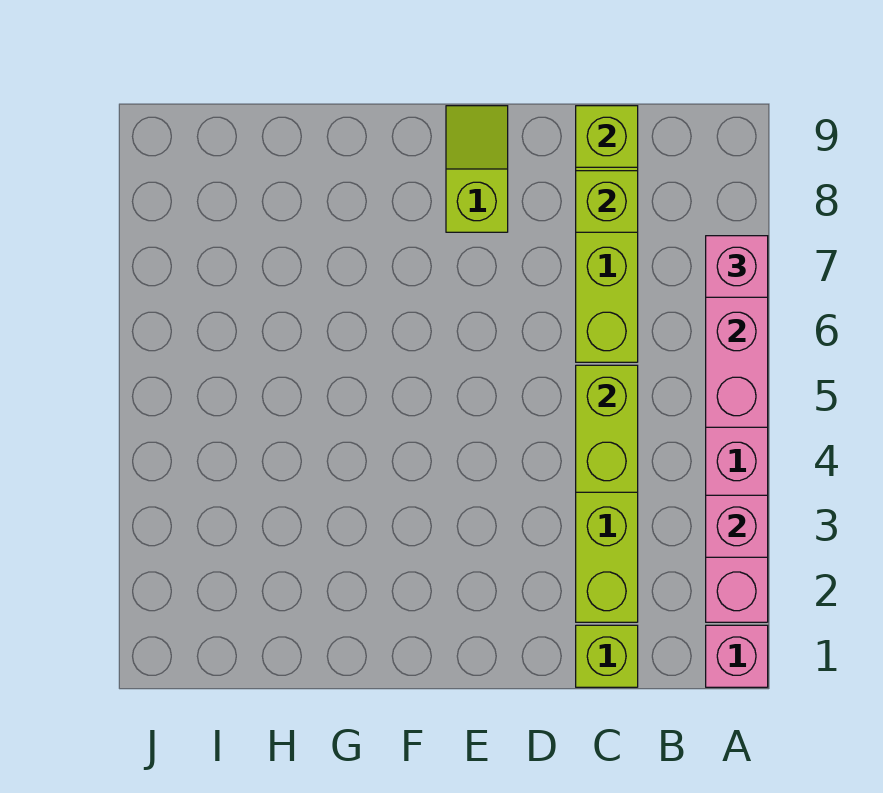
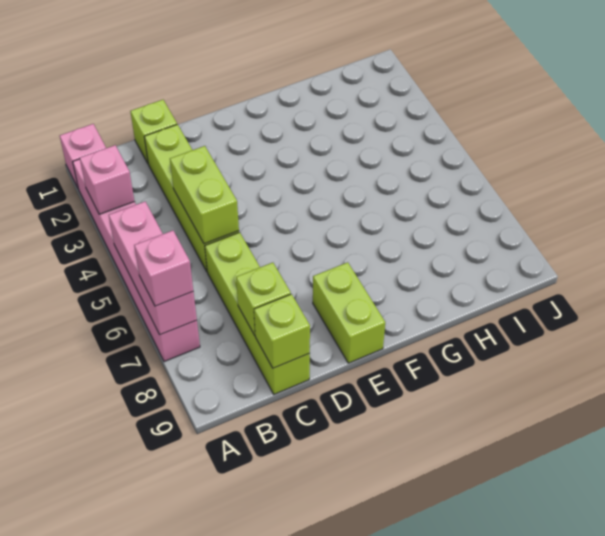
lime slope E8:E9 level 1 top 8 -> lime brick E8:E9 level 1

